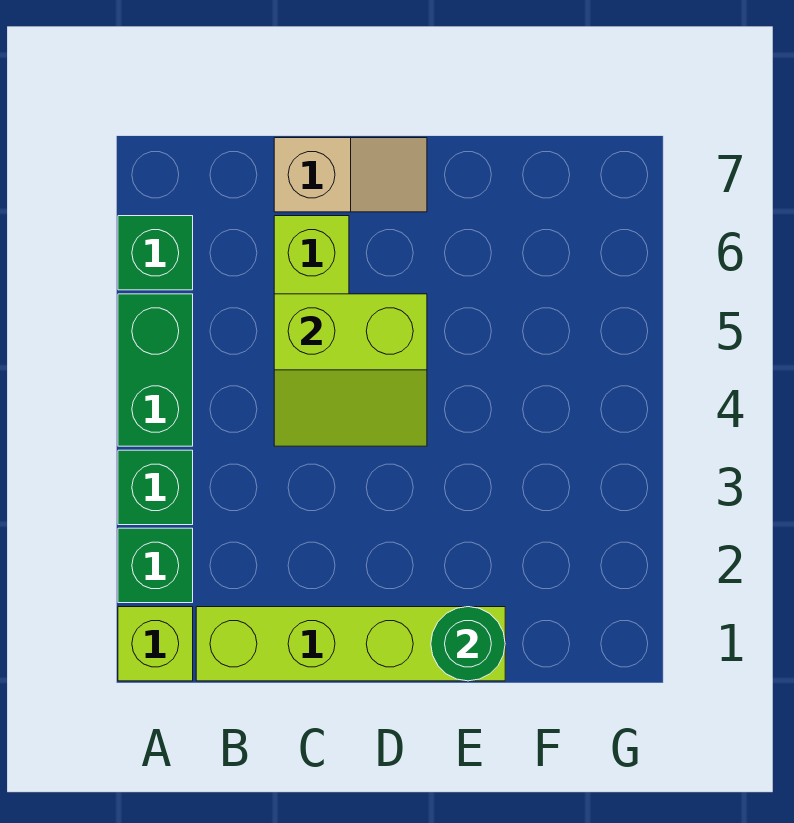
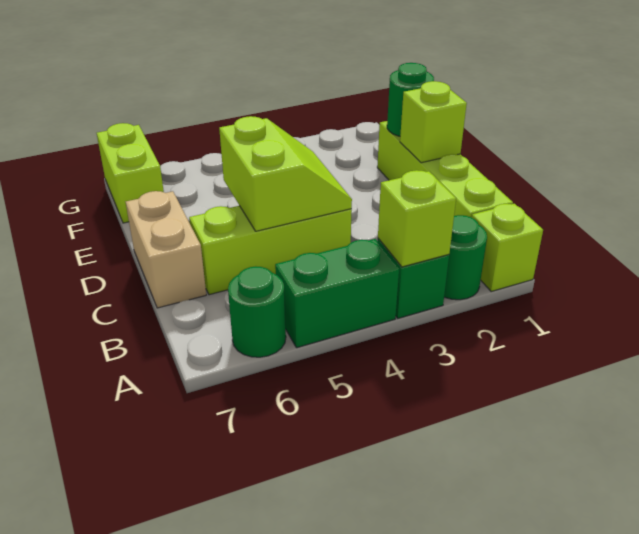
green brick A2 level 1 -> green round brick A2 level 1
none -> lime brick A3 level 2
green brick A6 level 1 -> green round brick A6 level 1
tan slope C7:D7 level 1 top C -> tan brick C7:D7 level 1
none -> lime brick D1 level 2
none -> lime brick F7:G7 level 1

